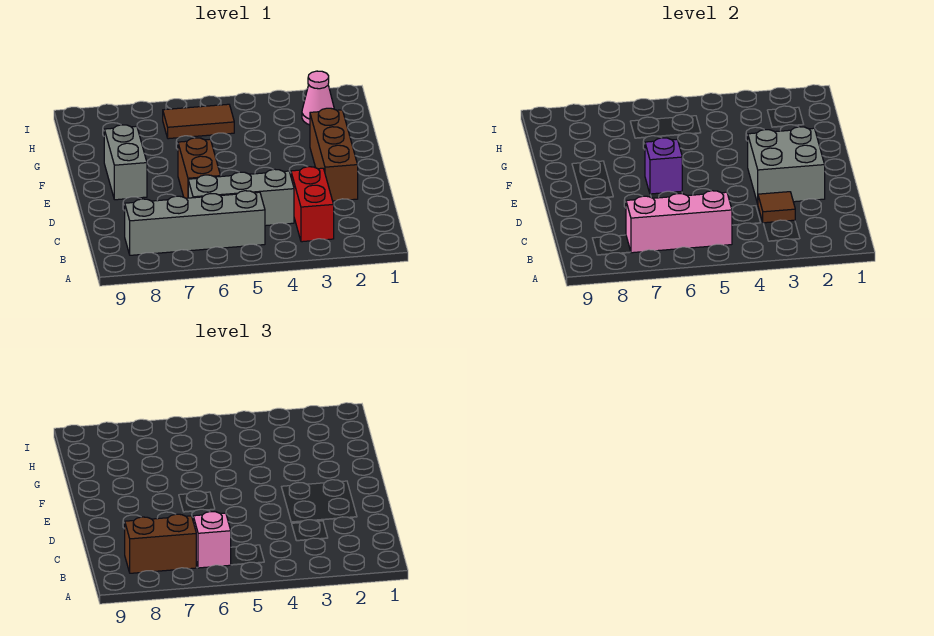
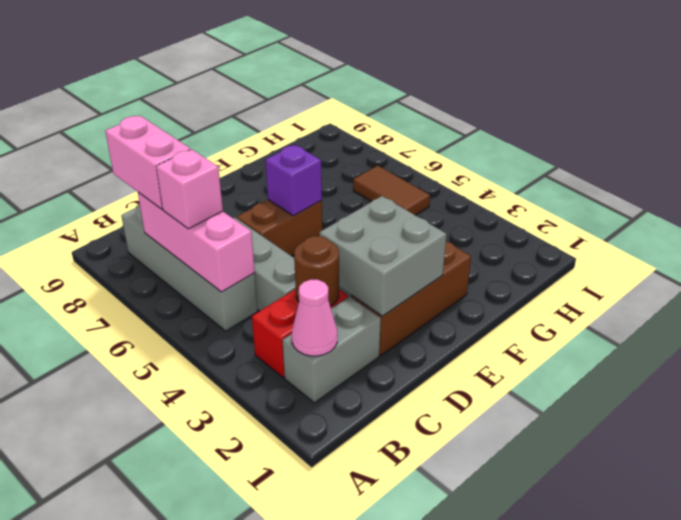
brown brick B7:B8 level 3 -> pink brick B7:B8 level 3
brown tile C3 level 2 -> brown round brick C3 level 2
grey brick E8:F8 level 1 -> grey brick B2:C2 level 1
pink cone H2 level 1 -> pink cone B2 level 2

